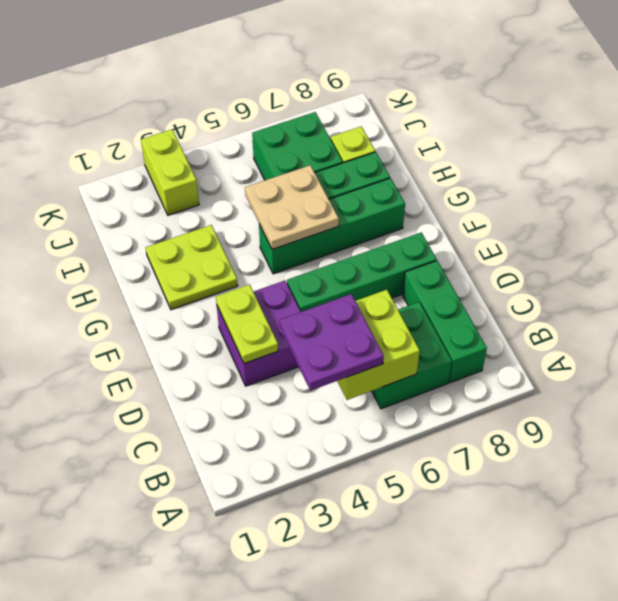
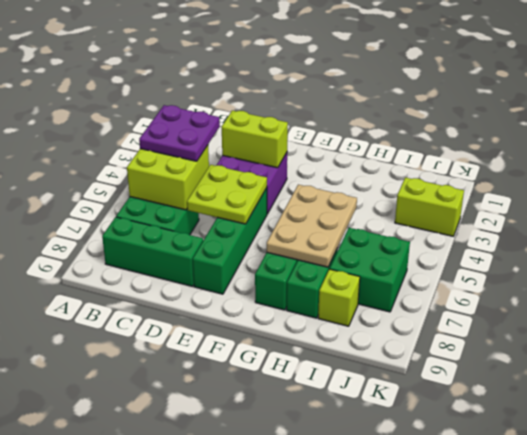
lime plate D3:E3 level 2 -> lime brick D3:E3 level 2
lime plate G2:H3 level 1 -> lime plate D5:E6 level 2
tan plate G5:H6 level 2 -> tan plate G5:H7 level 2

